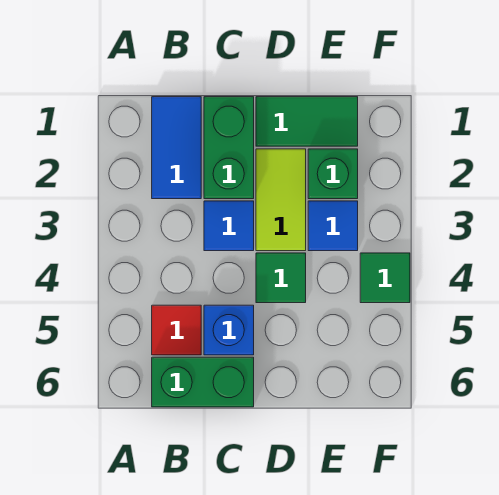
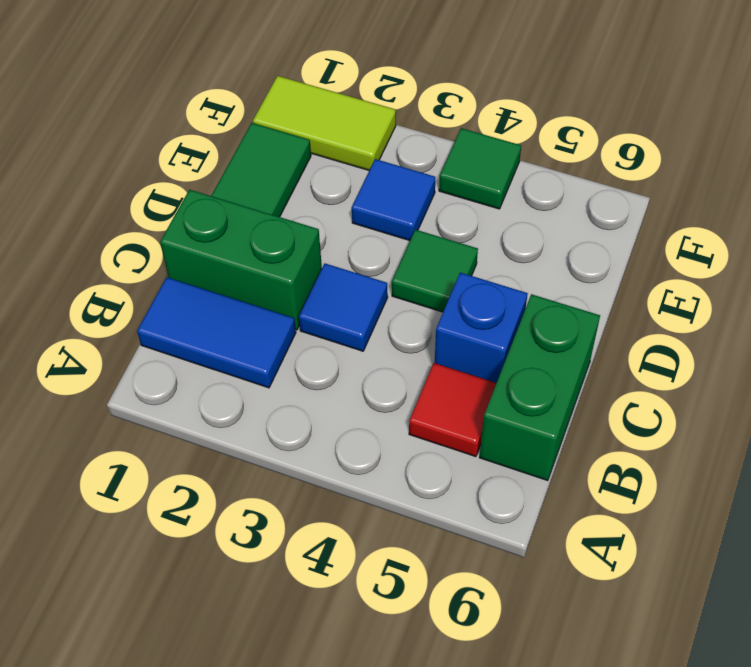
lime tile D2:D3 level 1 -> lime tile F1:F2 level 1
green brick E2 level 1 -> none

